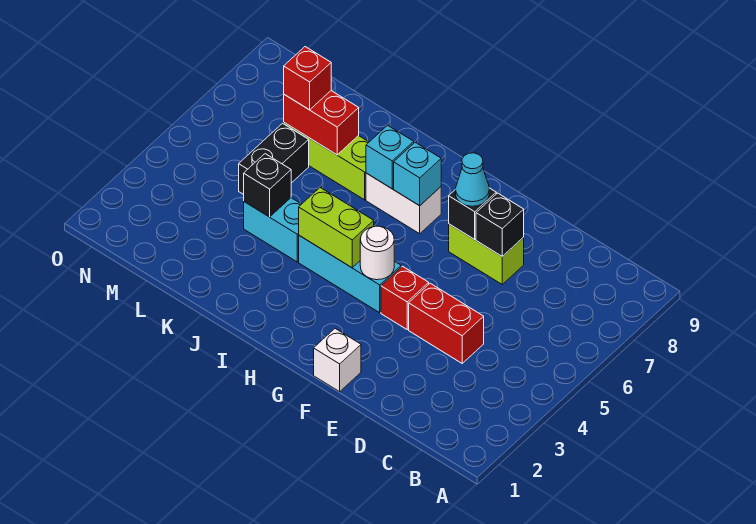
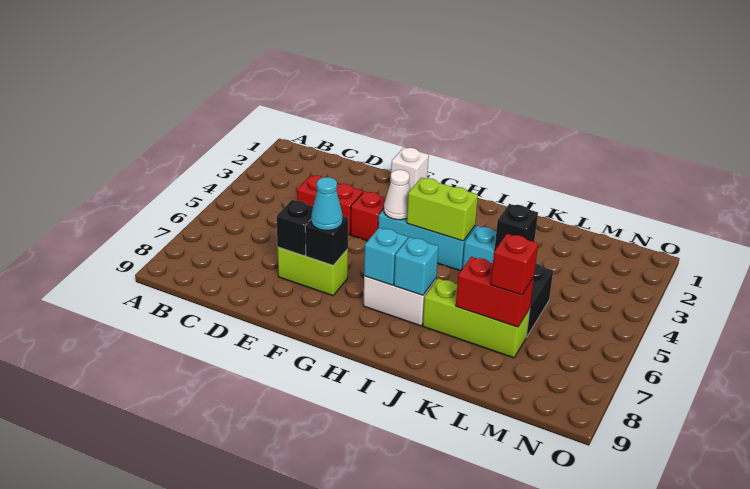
white round brick G4 level 2 -> white cone G4 level 2

